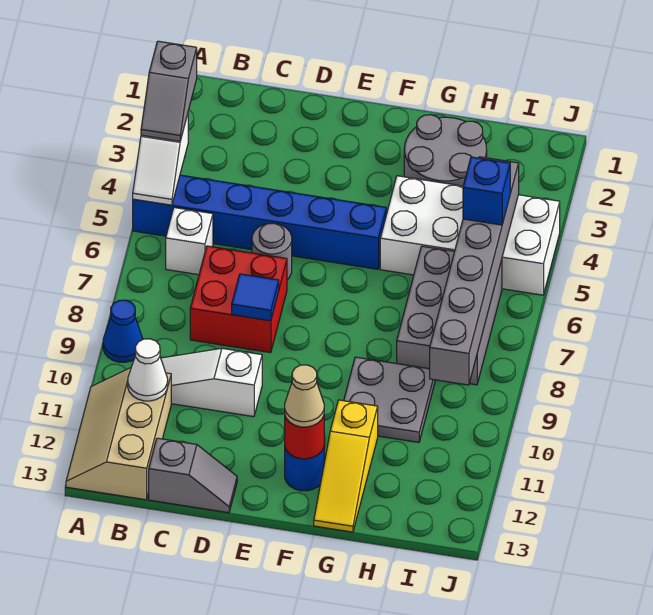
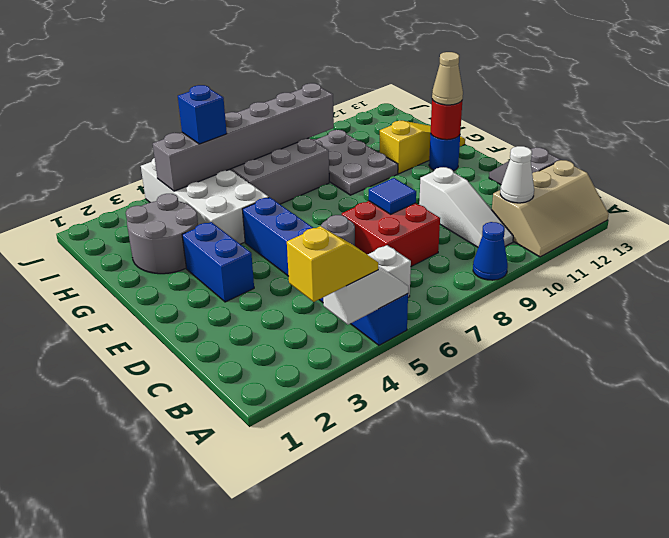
grey slope A3:A4 level 3 top 3 -> yellow slope A3:A4 level 3 top 3
none -> blue brick E3:F3 level 1
grey plate G9:H10 level 1 -> grey plate G9:I10 level 1

